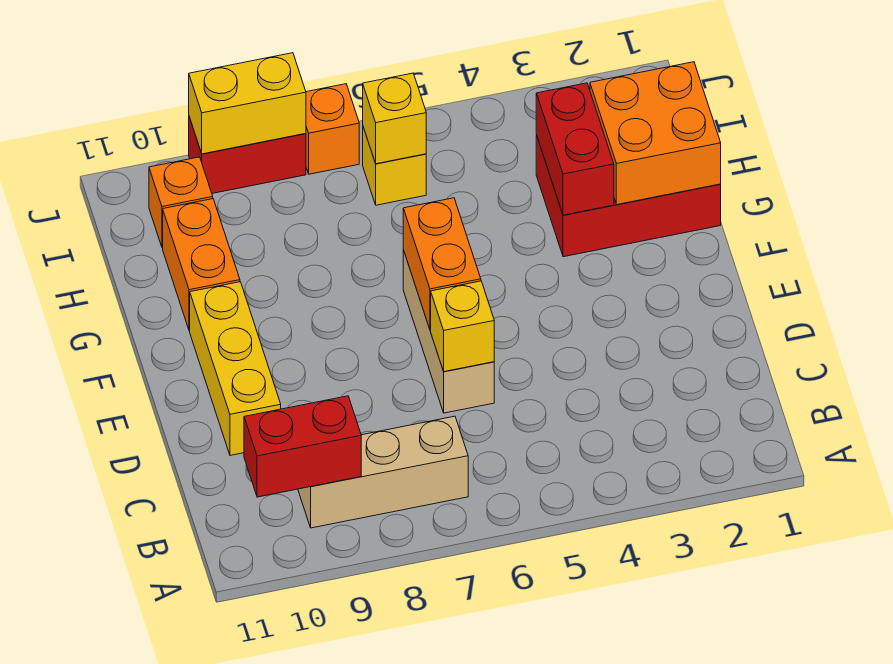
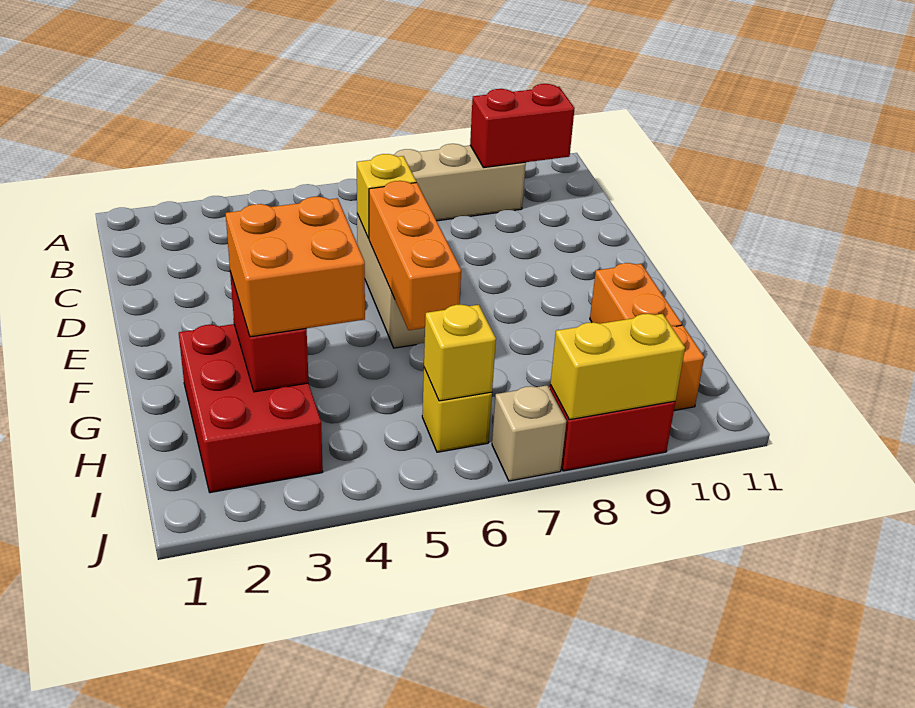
yellow brick D10:F10 level 1 -> none
orange brick E6:F6 level 2 -> orange brick E6:G6 level 2
red brick G1:H3 level 1 -> red brick G2:I3 level 1
orange brick G1:H2 level 2 -> orange brick G3:H4 level 3
orange brick J7 level 1 -> tan brick J7 level 1

